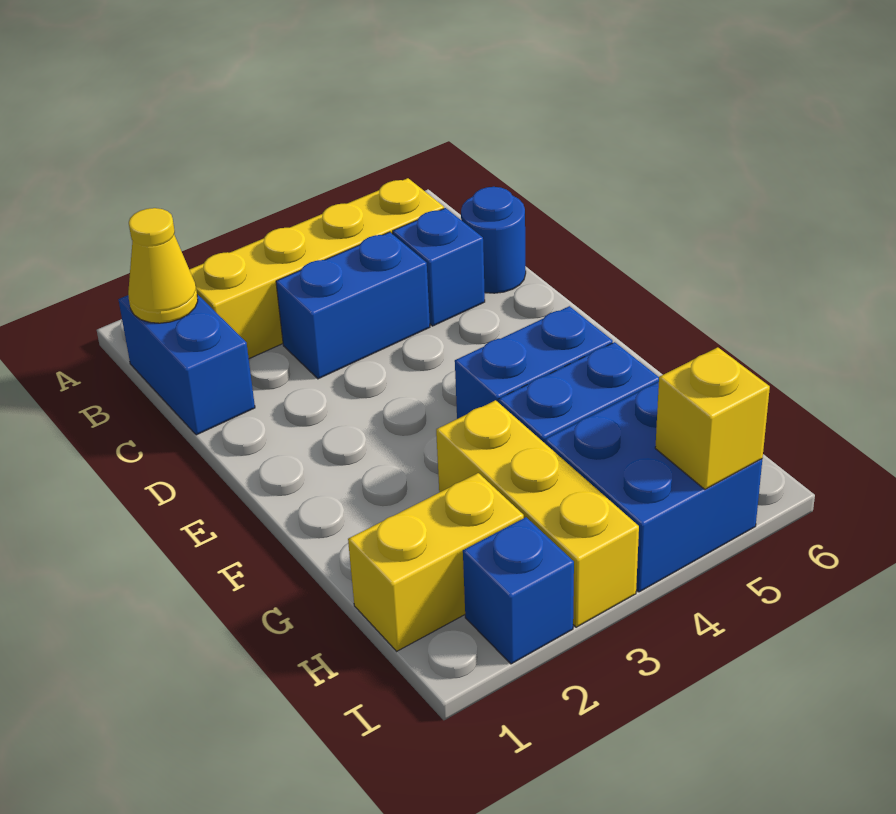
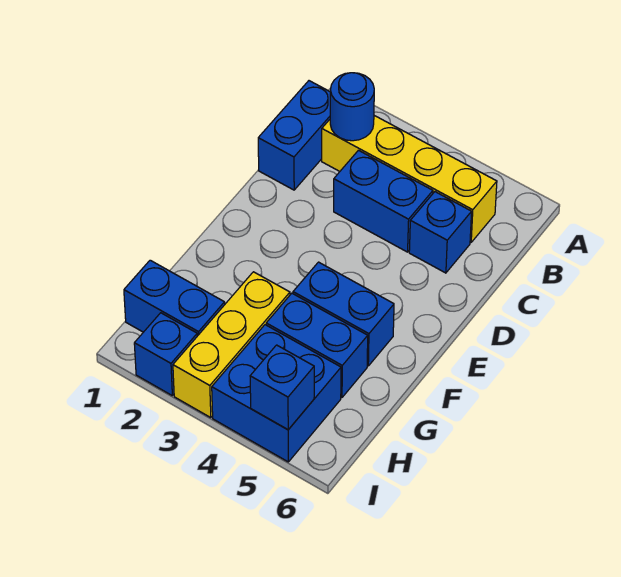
yellow cone B1 level 2 -> none
blue round brick C6 level 1 -> blue round brick B2 level 2
yellow brick H1:H2 level 1 -> blue brick H1:H2 level 1
yellow brick I5 level 2 -> blue brick I5 level 2

